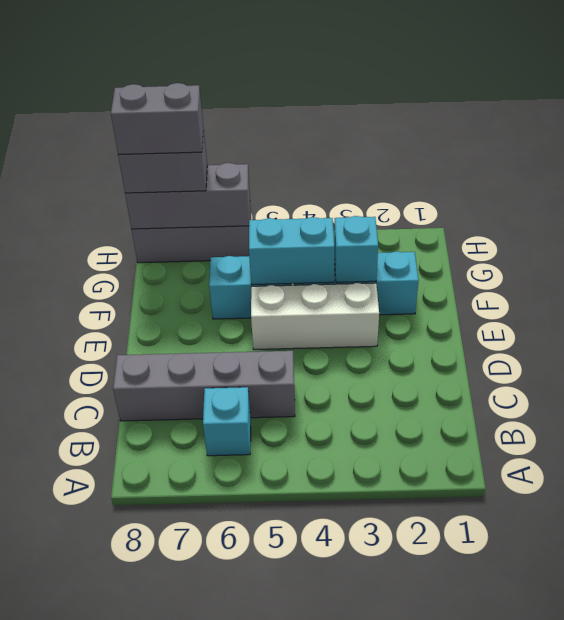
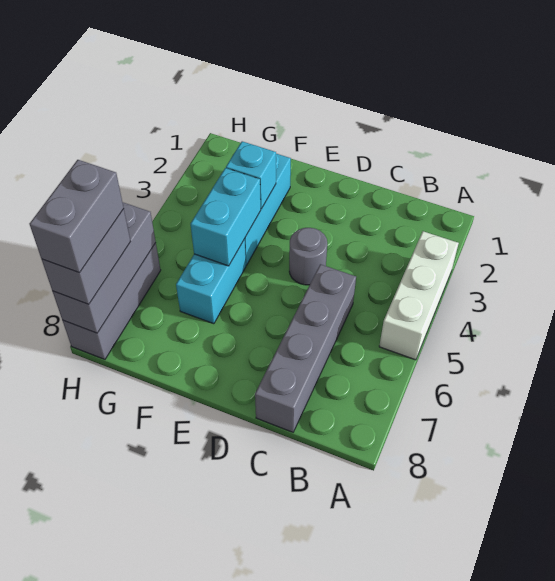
cyan brick B6 level 1 -> none
none -> grey round brick D4 level 1
white brick E3:E5 level 1 -> white brick A3:A5 level 1

